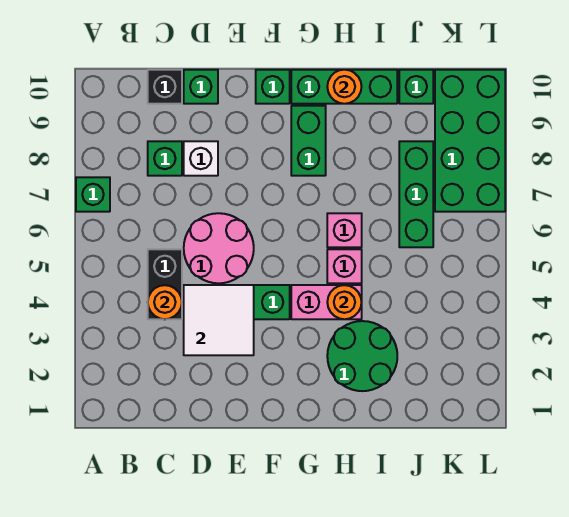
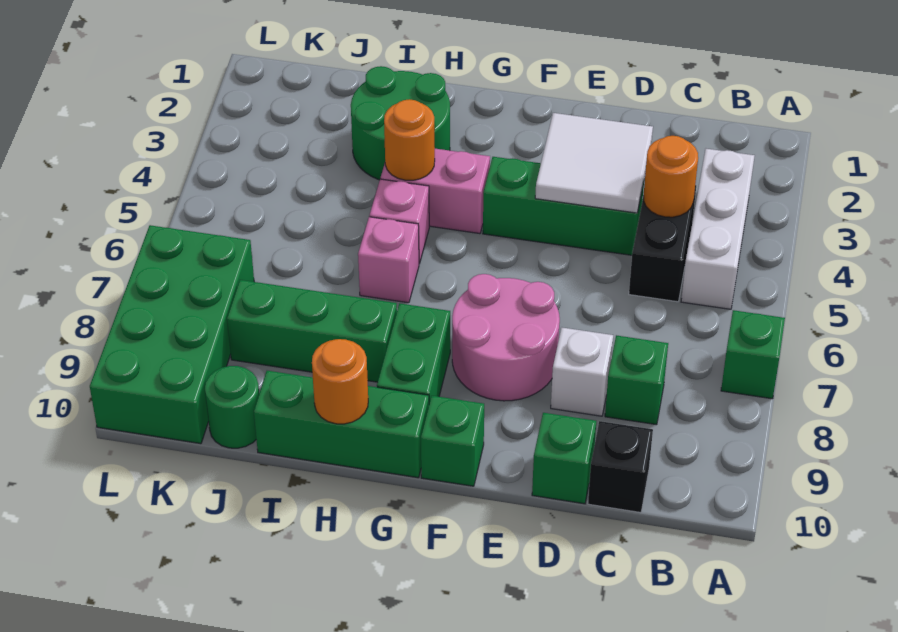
none -> white brick B3:B5 level 1
pink round brick D5:E6 level 1 -> pink round brick E7:F8 level 1
green brick J6:J8 level 1 -> green brick H8:J8 level 1
green brick J10 level 1 -> green round brick J10 level 1

